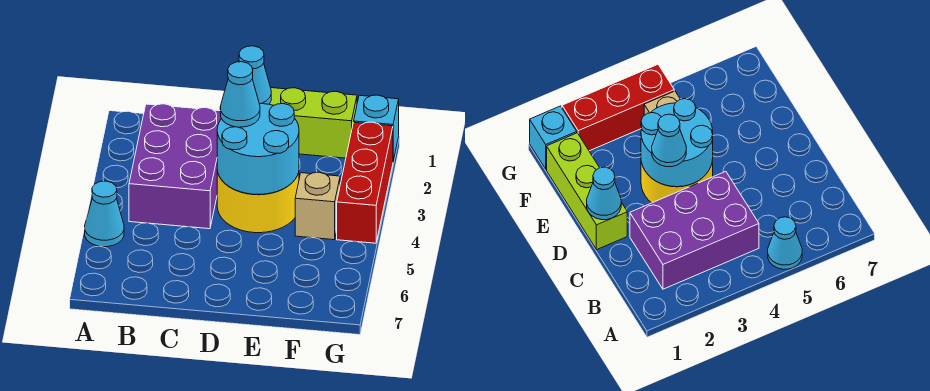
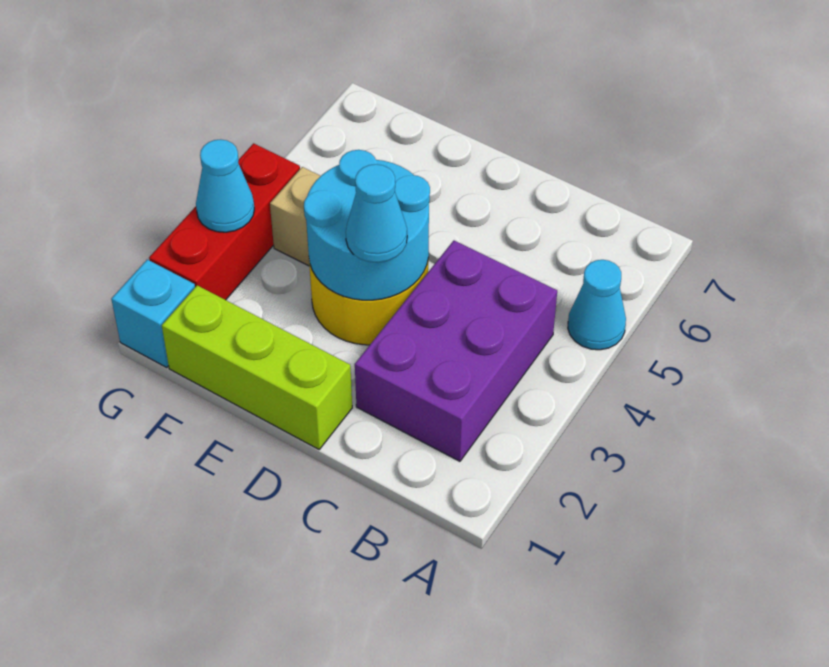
cyan cone D1 level 2 -> cyan cone G3 level 2

